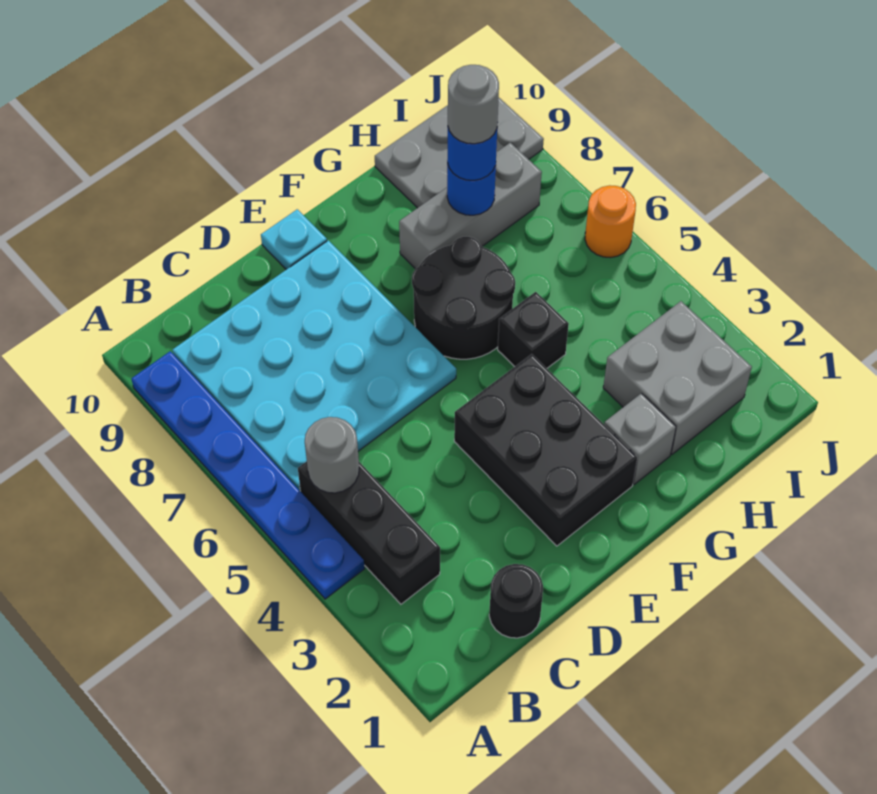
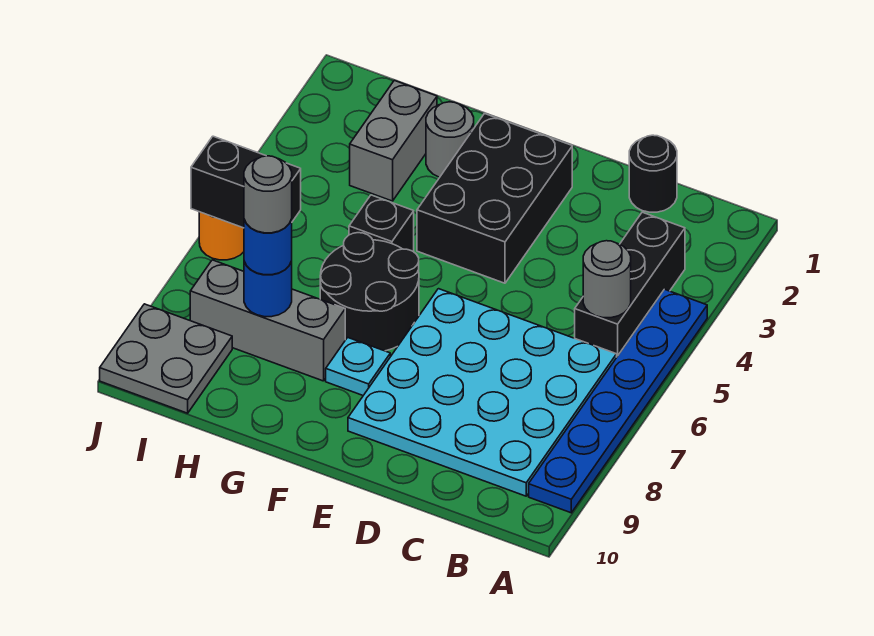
cyan plate E10 level 1 -> cyan plate F8 level 1
grey brick G2 level 1 -> grey round brick G2 level 1
grey brick H2:I3 level 1 -> grey brick H2:H3 level 1
grey plate H9:J10 level 1 -> grey plate I9:J10 level 1
none -> black brick I6:J6 level 2

